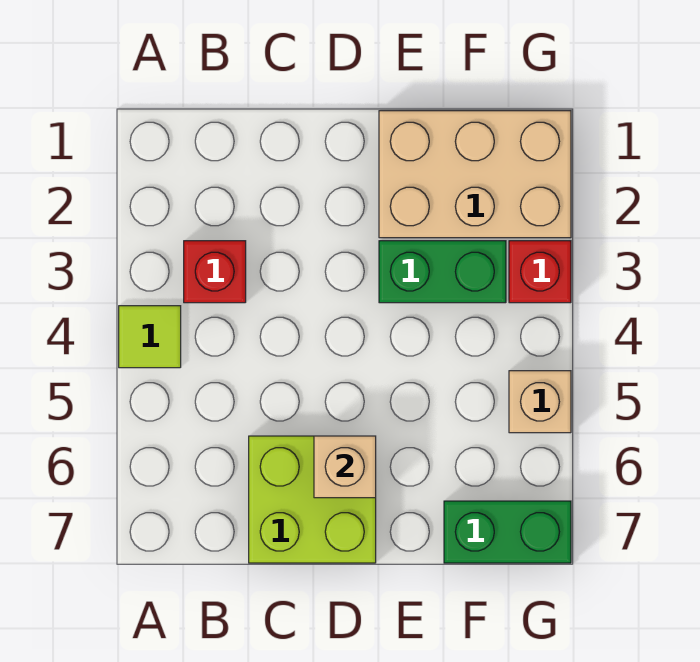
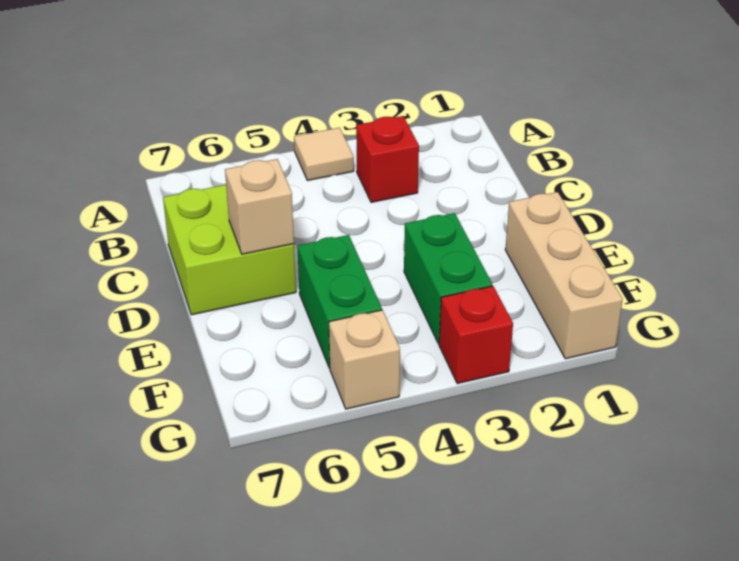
lime tile A4 level 1 -> tan tile A4 level 1
tan brick E1:G2 level 1 -> tan brick E1:G1 level 1
green brick F7:G7 level 1 -> green brick E5:F5 level 1

